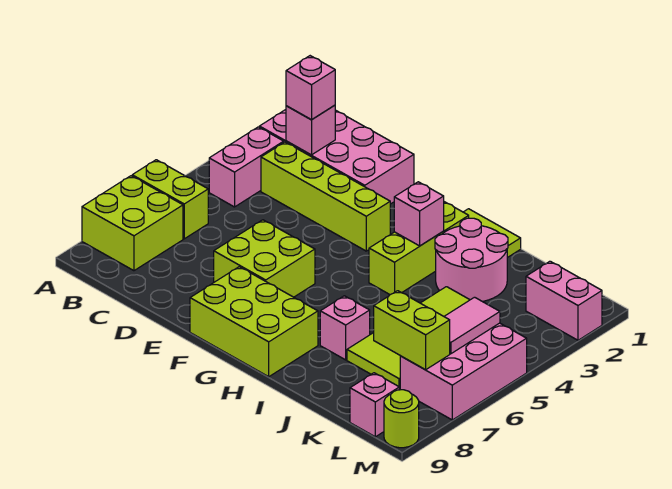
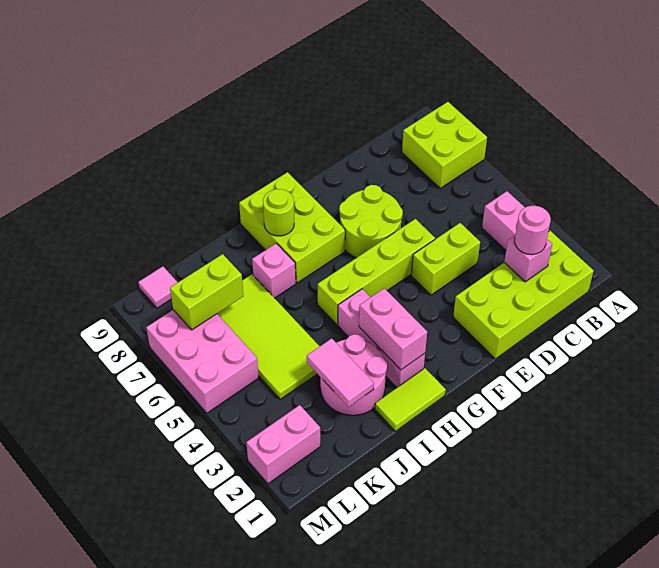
lime brick A6:B6 level 1 -> lime brick D4:E4 level 1
pink brick B1:E2 level 1 -> lime brick B1:E2 level 1
pink brick C2 level 3 -> pink round brick C2 level 3
lime brick C3:F3 level 1 -> lime brick E5:H5 level 1
lime brick E6:F7 level 1 -> lime round brick E6:F7 level 1
lime brick F8:H9 level 1 -> lime brick G7:H9 level 1
lime brick H2:H4 level 1 -> pink brick H2:H4 level 1
pink brick H3 level 2 -> pink brick H2:H3 level 2
pink tile L5:L6 level 2 -> pink tile J2:J3 level 2
pink brick L9 level 1 -> pink tile L9 level 1
lime round brick M9 level 1 -> lime round brick H8 level 2

